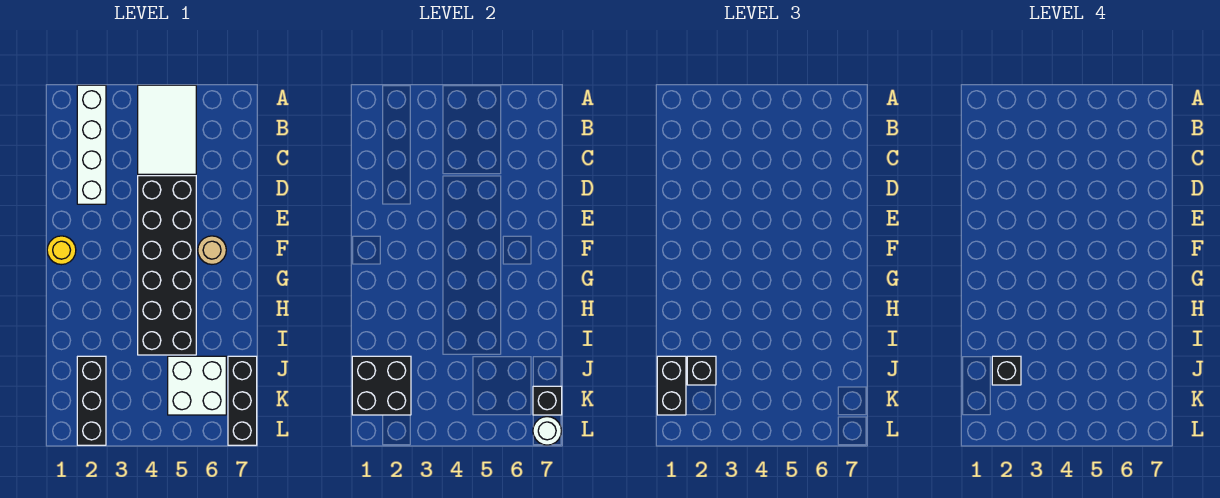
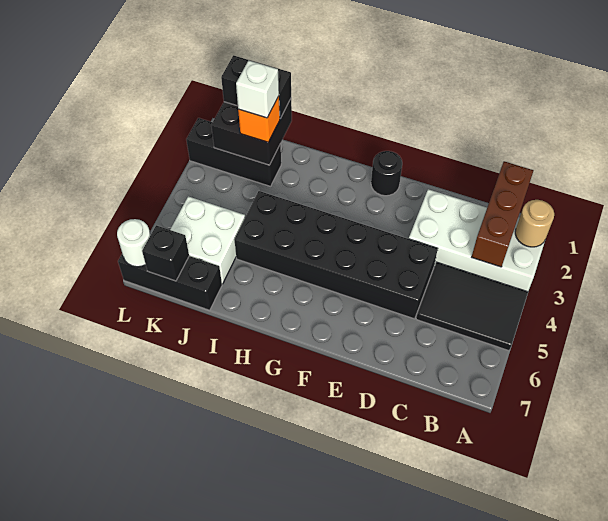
white brick A2:D2 level 1 -> white brick A2:D3 level 1
white tile A4:C5 level 1 -> black tile A4:C5 level 1
none -> brown brick B1:B3 level 2
yellow round brick F1 level 1 -> black round brick F1 level 1
tan round brick F6 level 1 -> tan round brick A2 level 2
black brick J2 level 3 -> orange brick J2 level 3
black brick J2 level 4 -> white brick J2 level 4

